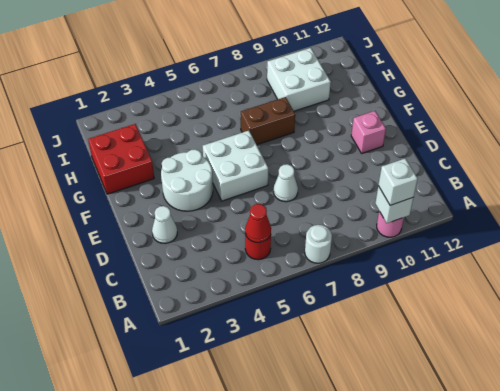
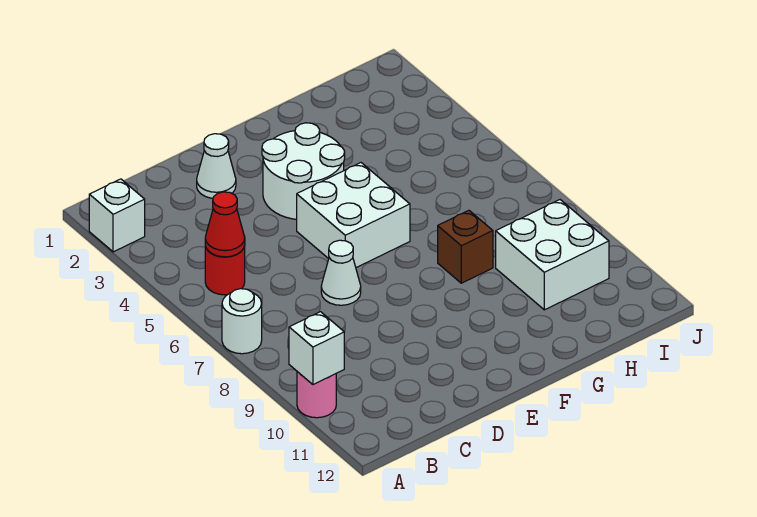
white brick A10 level 3 -> white brick A2 level 1
pink brick E11 level 1 -> none
red brick G1:H2 level 1 -> none
brown brick G7:G8 level 1 -> brown brick G8 level 1

